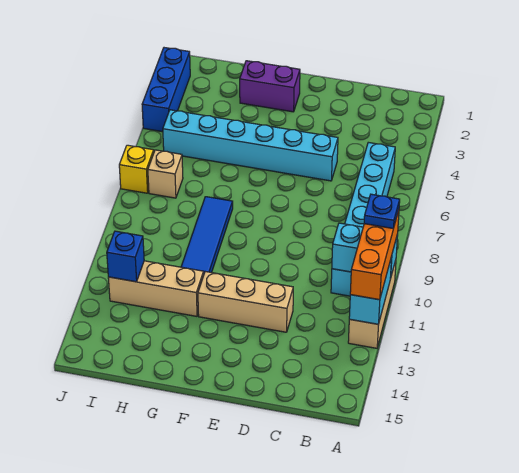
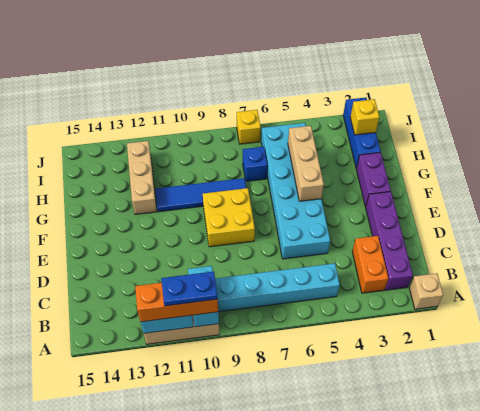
blue plate A10 level 4 -> blue plate A10:A11 level 4
none -> purple brick B2:E2 level 1
none -> orange brick B3:C3 level 1
cyan brick D5:I5 level 1 -> cyan brick D5:I6 level 1
tan brick D12:F12 level 1 -> tan brick F5:H5 level 2
none -> yellow brick E8:F9 level 1
none -> yellow brick I2 level 2
tan brick I7 level 1 -> tan brick A1 level 1
blue brick I12 level 2 -> blue brick H7 level 1
blue brick J2:J4 level 1 -> blue brick H2:J2 level 1

